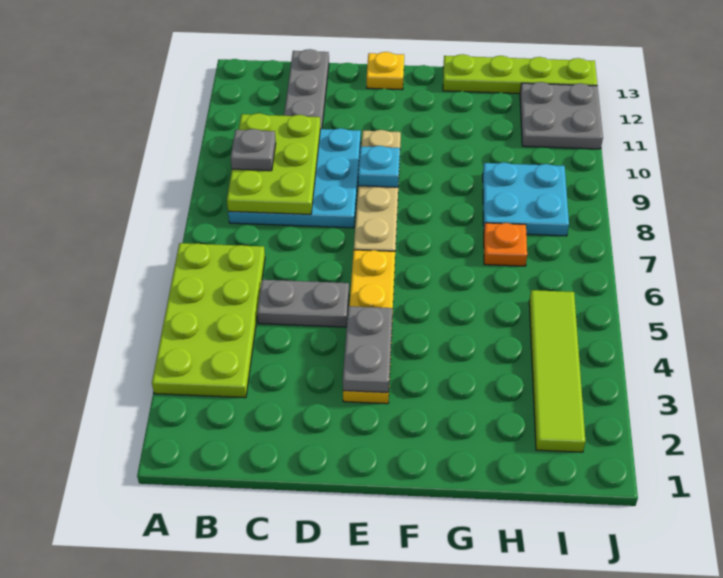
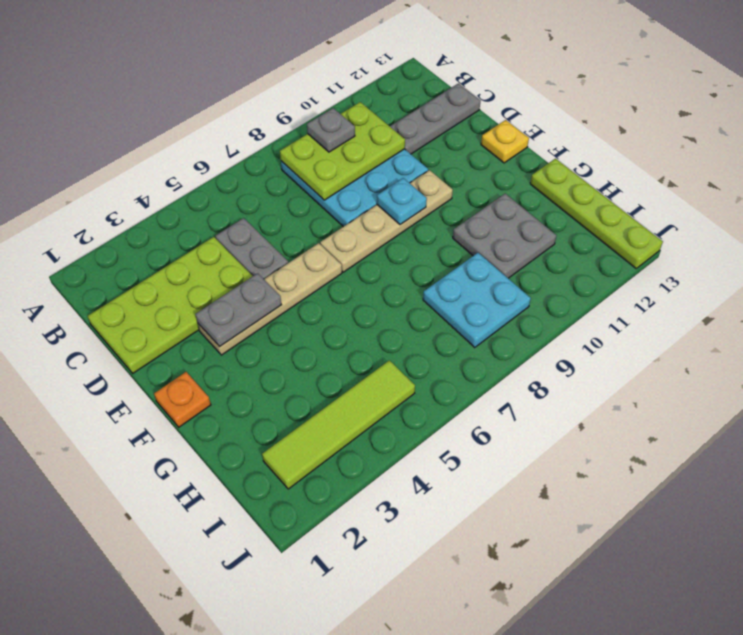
lime plate A3:B6 level 1 -> lime plate C1:D4 level 1
yellow plate E3:E6 level 1 -> tan plate E3:E6 level 1
orange plate H7 level 1 -> orange plate F1 level 1
grey plate I11:J12 level 1 -> grey plate G10:H11 level 1

